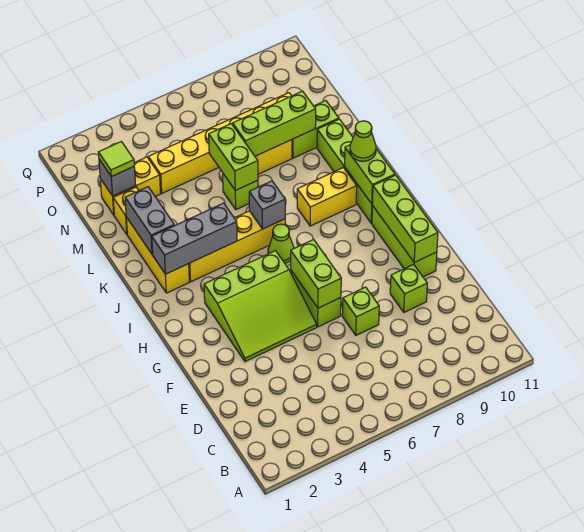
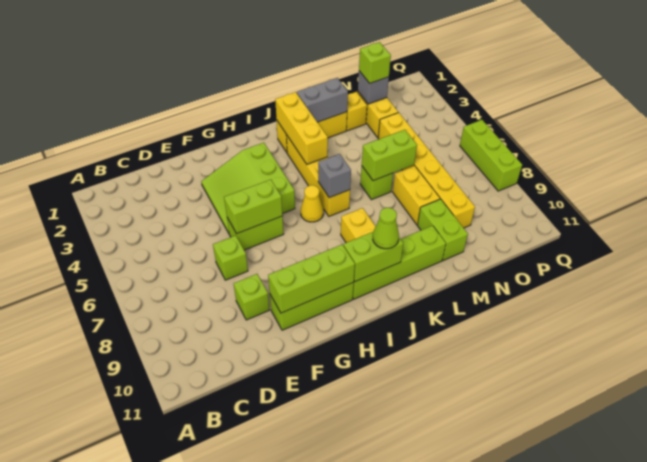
lime cone I6 level 1 -> yellow cone I6 level 1
grey brick J2:J4 level 2 -> yellow brick J2:J4 level 2
lime brick M7:M9 level 2 -> lime brick Q6:Q8 level 1
lime tile N2 level 3 -> lime brick N2 level 3

